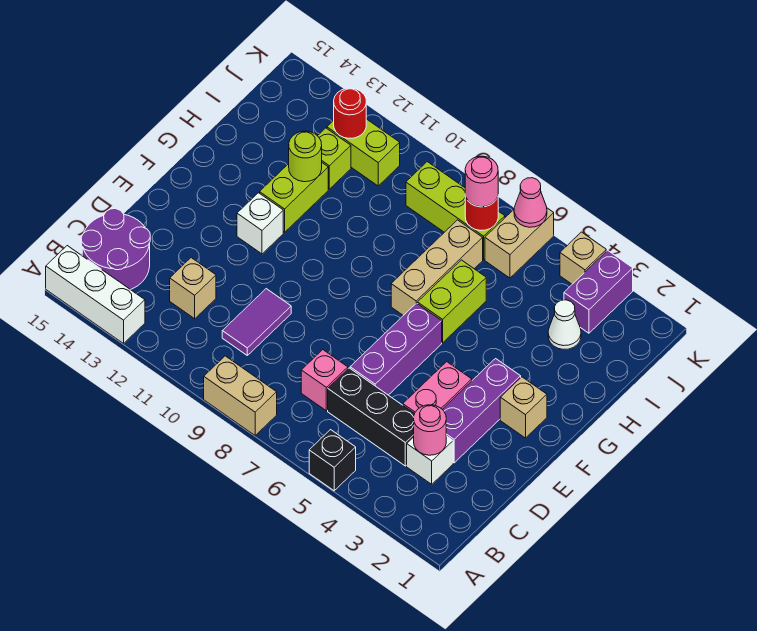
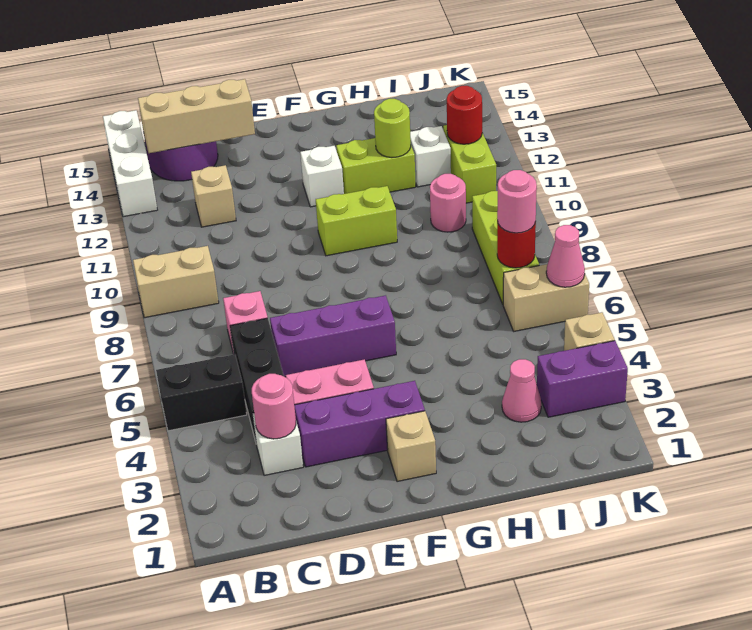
black brick A5 level 1 -> black brick A5:B5 level 1
tan brick A8:A9 level 1 -> tan brick A9:B9 level 1
purple tile C10:D10 level 1 -> none
lime brick G6:H6 level 1 -> lime brick F10:G10 level 1
tan brick G7:I7 level 1 -> tan brick B14:D14 level 2
white cone I3 level 1 -> pink cone I3 level 1
none -> pink round brick I10 level 1
lime brick I12 level 1 -> white brick I12 level 1

